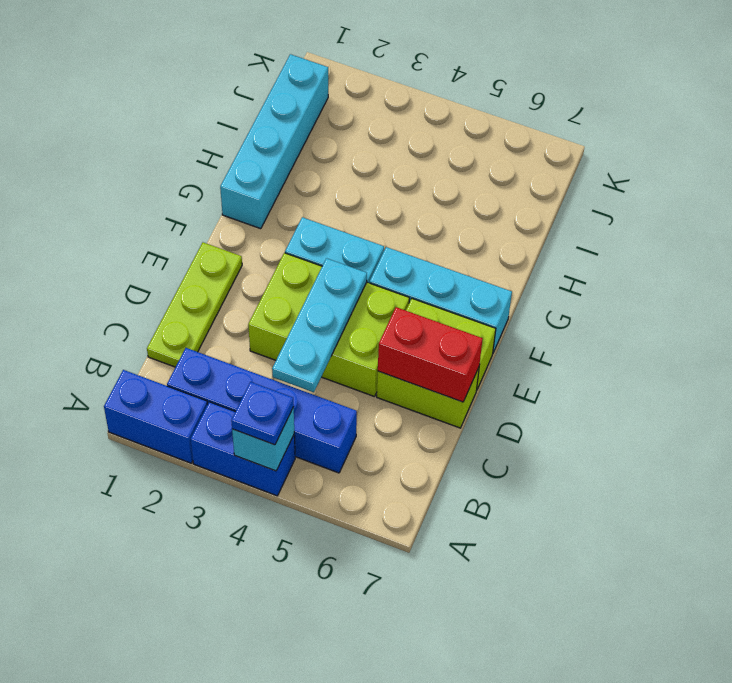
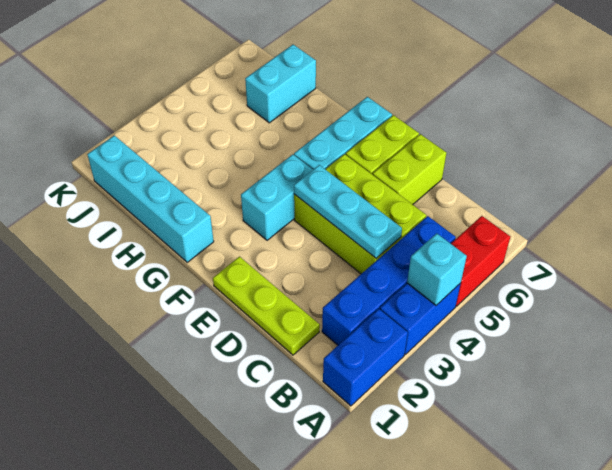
blue plate A4 level 3 -> none
lime brick D3:E5 level 1 -> lime brick C4:E5 level 1
red brick D6:D7 level 2 -> red brick A5:A6 level 1
none -> cyan brick I6:I7 level 1

